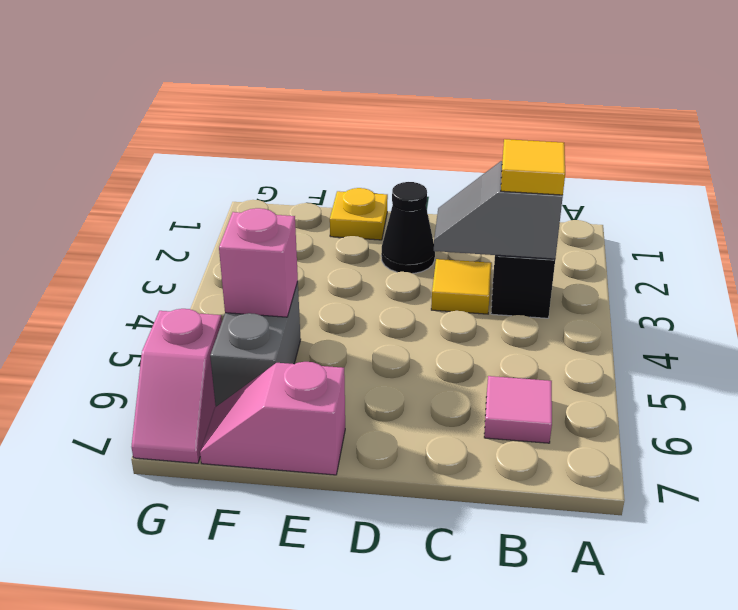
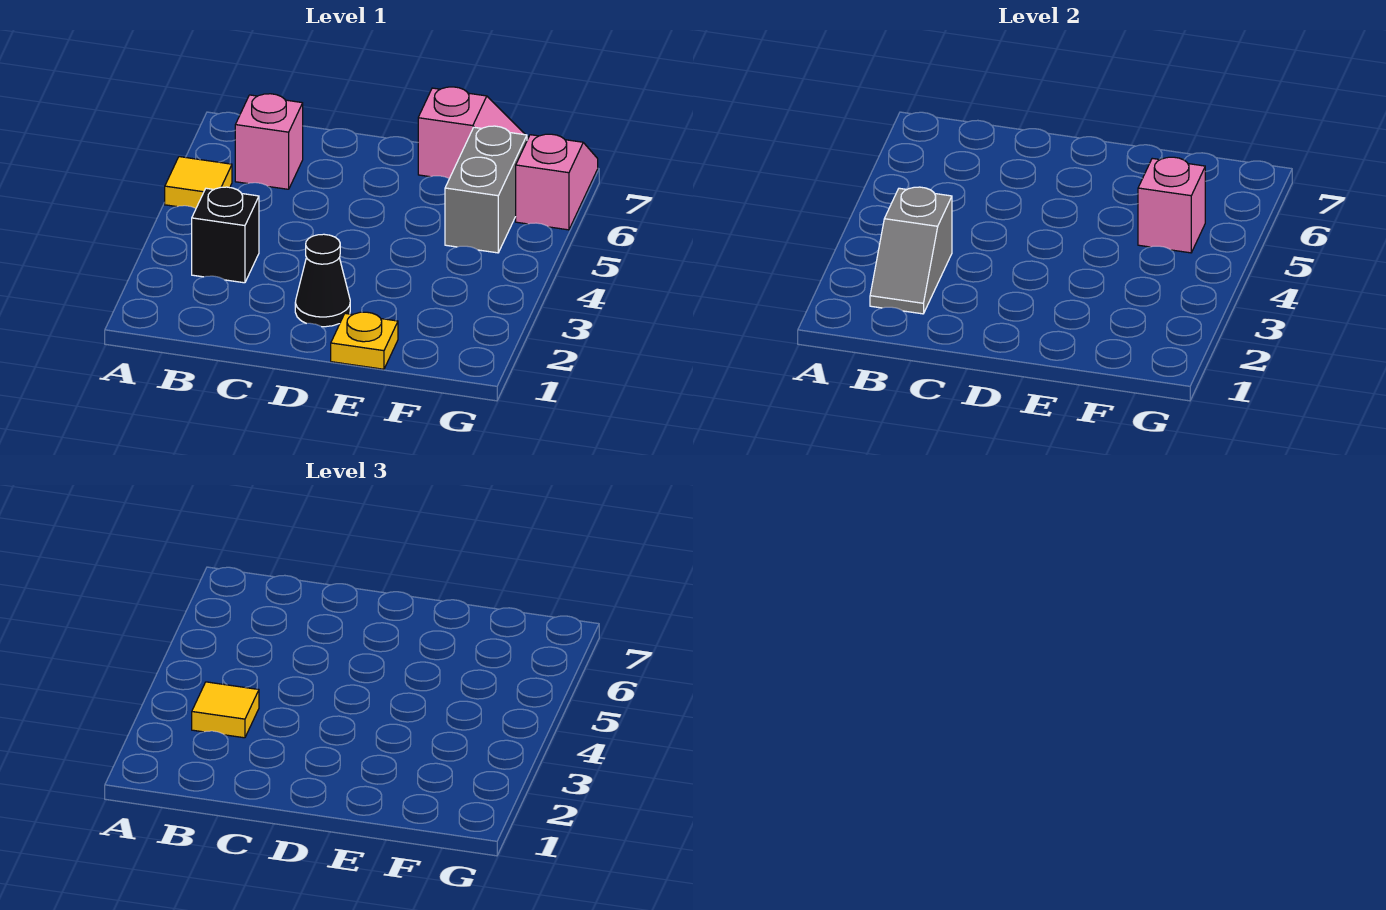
grey slope B3:C3 level 2 top B -> grey slope B2:B3 level 2 top 3
pink tile B6 level 1 -> pink brick B6 level 1
yellow tile C3 level 1 -> yellow tile A5 level 1

